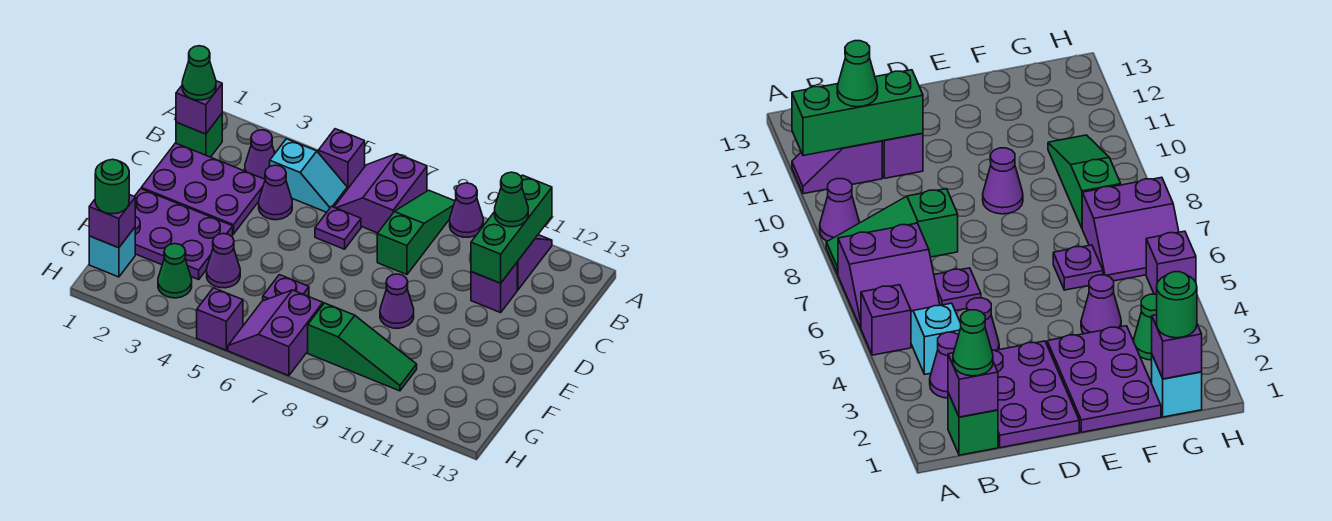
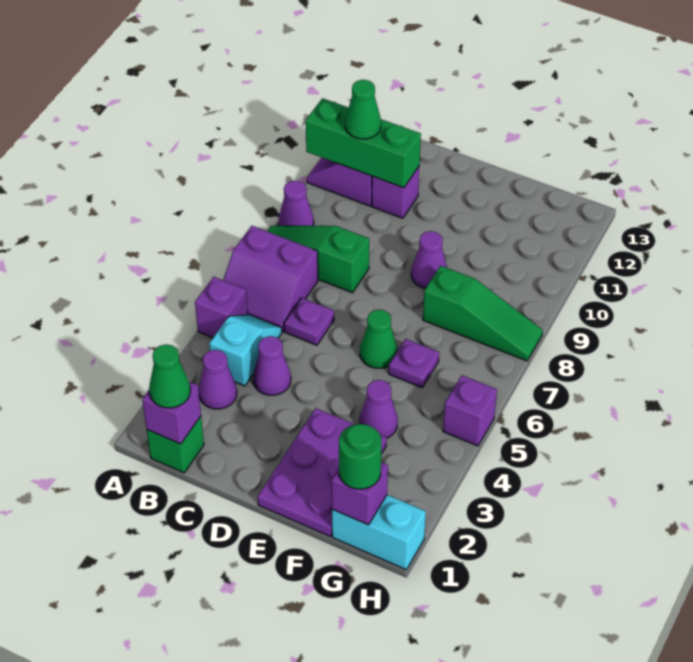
purple plate C1:D3 level 1 -> none
cyan brick G1 level 1 -> cyan brick G1:H1 level 1
green cone G3 level 1 -> green cone E6 level 1
purple slope G6:H7 level 1 top 7 -> none
green slope G8:G10 level 1 top 8 -> green slope F8:H8 level 1 top F

